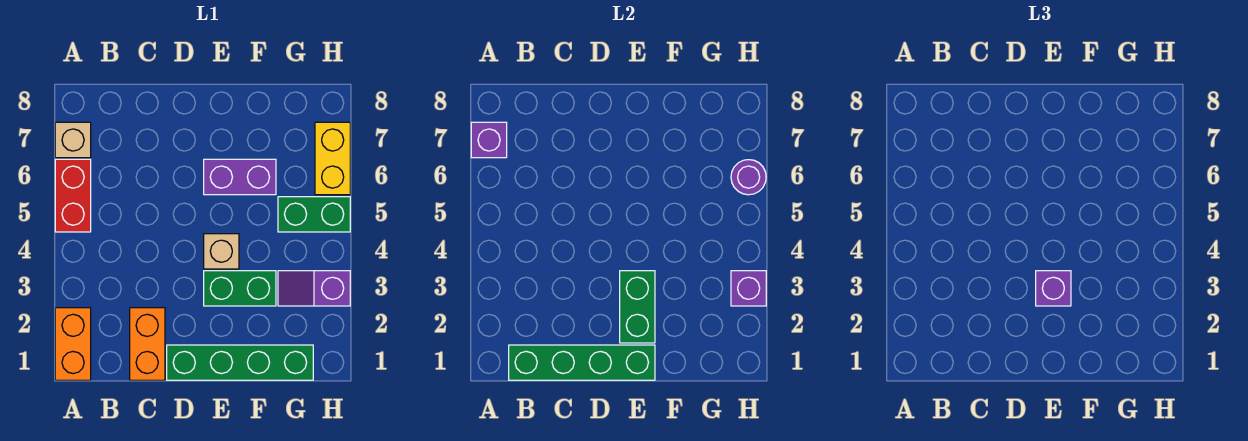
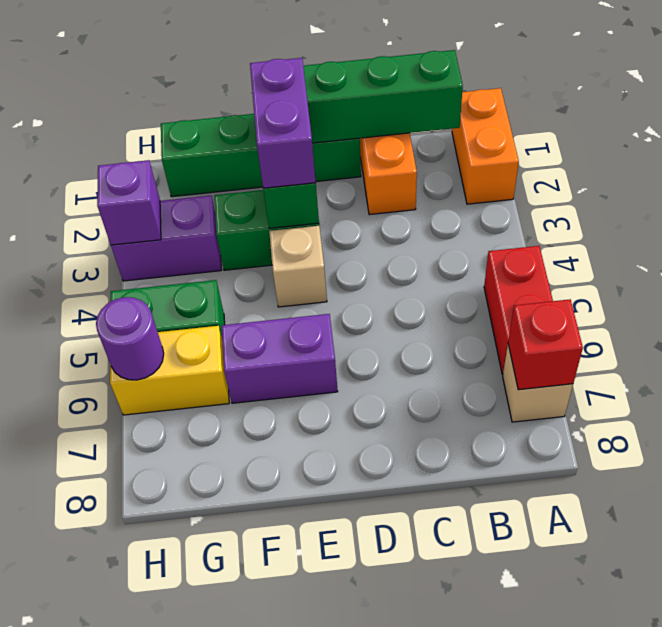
purple brick A7 level 2 -> red brick A7 level 2
purple brick E3 level 3 -> purple brick E2:E3 level 3
purple slope G3:H3 level 1 top H -> purple brick G3:H3 level 1
yellow brick H6:H7 level 1 -> yellow brick G6:H6 level 1

